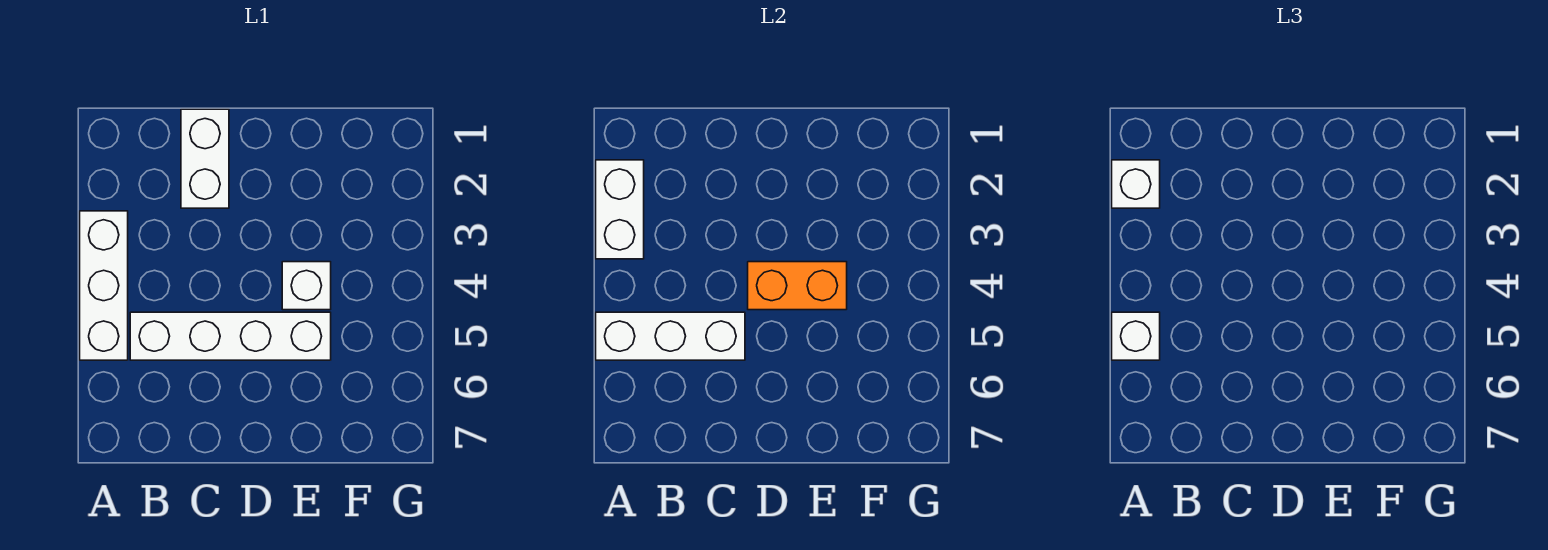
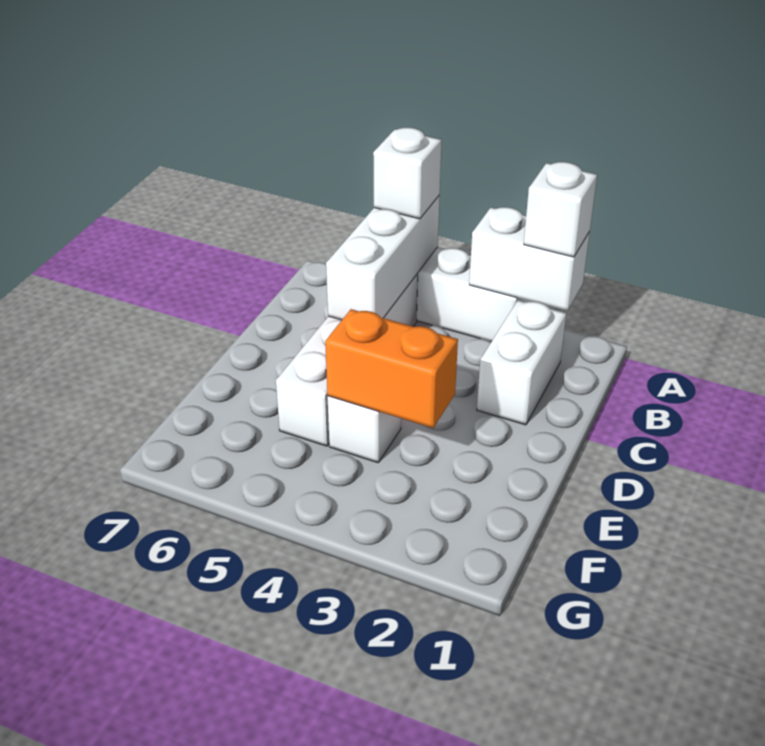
white brick C1:C2 level 1 -> white brick B2:C2 level 1
orange brick D4:E4 level 2 -> orange brick E3:E4 level 2

